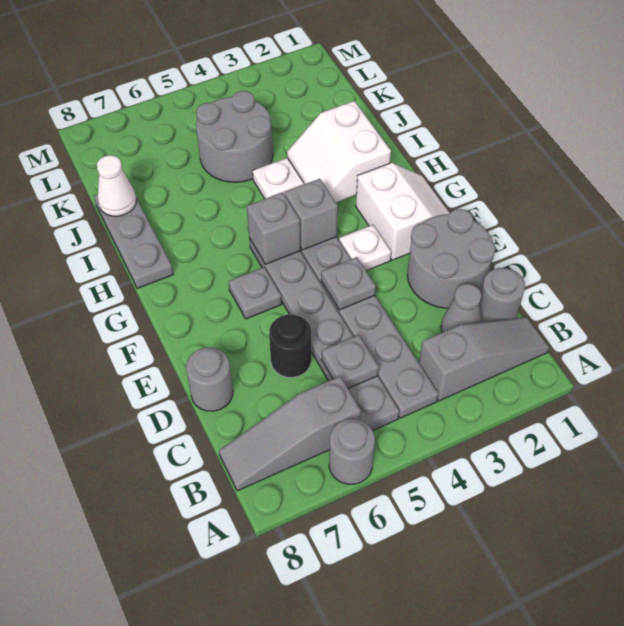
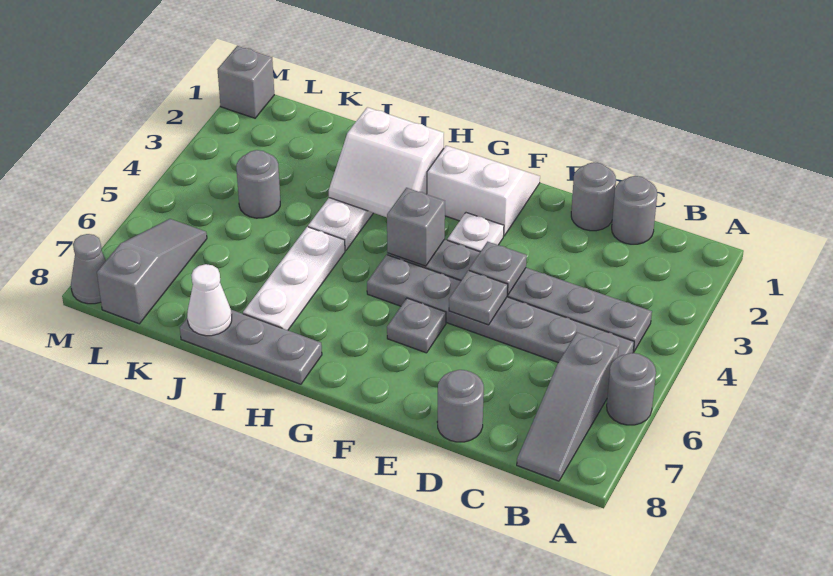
grey slope B1:B3 level 1 top 3 -> grey slope L6:L8 level 1 top 8
grey cone C2 level 1 -> grey cone M8 level 1
grey plate C5 level 2 -> grey plate E5 level 2
grey round brick D1:E2 level 1 -> grey round brick D1 level 1
black round brick D6 level 1 -> none
grey brick G5 level 2 -> grey brick M1 level 1
none -> white plate I5:I7 level 1
grey round brick J4:K5 level 1 -> grey round brick K4 level 1

